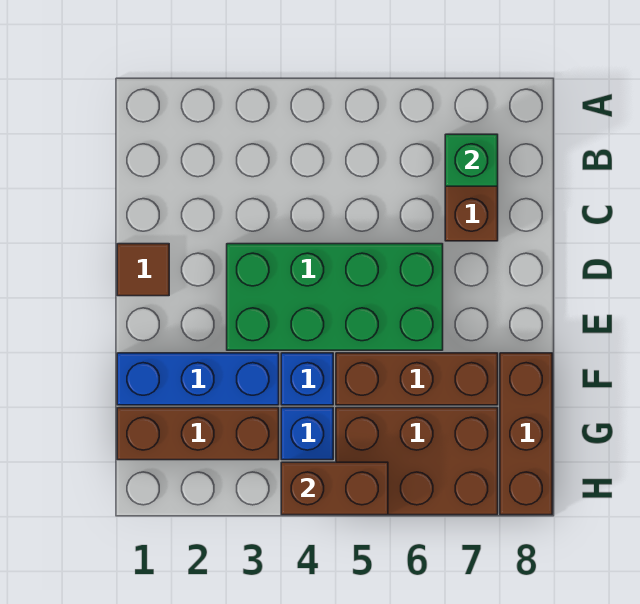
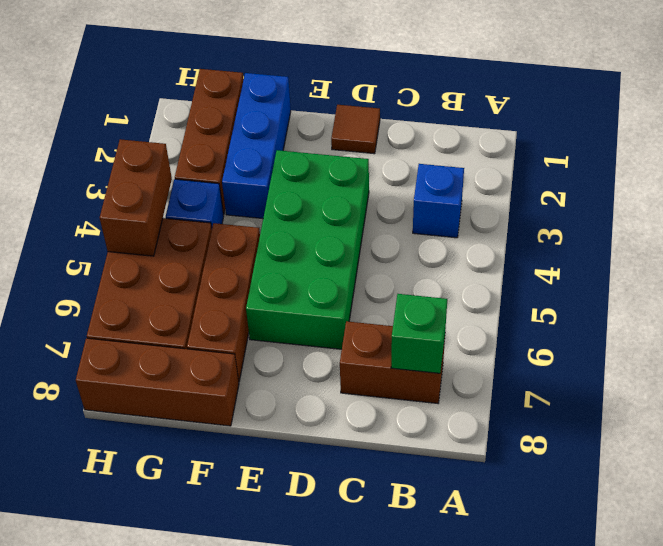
blue brick F4 level 1 -> blue brick B3 level 1

